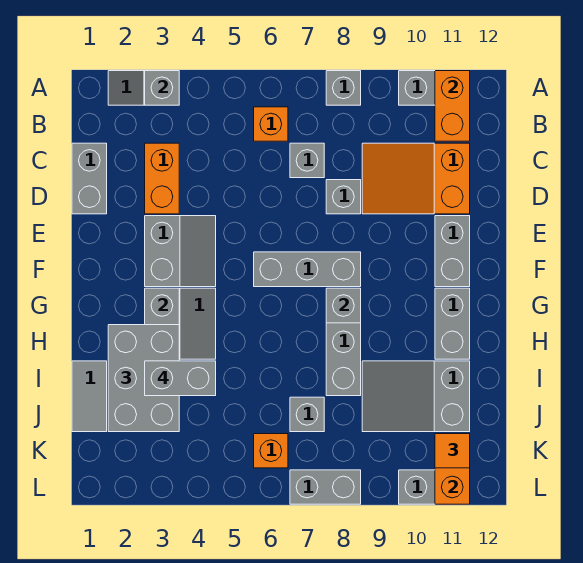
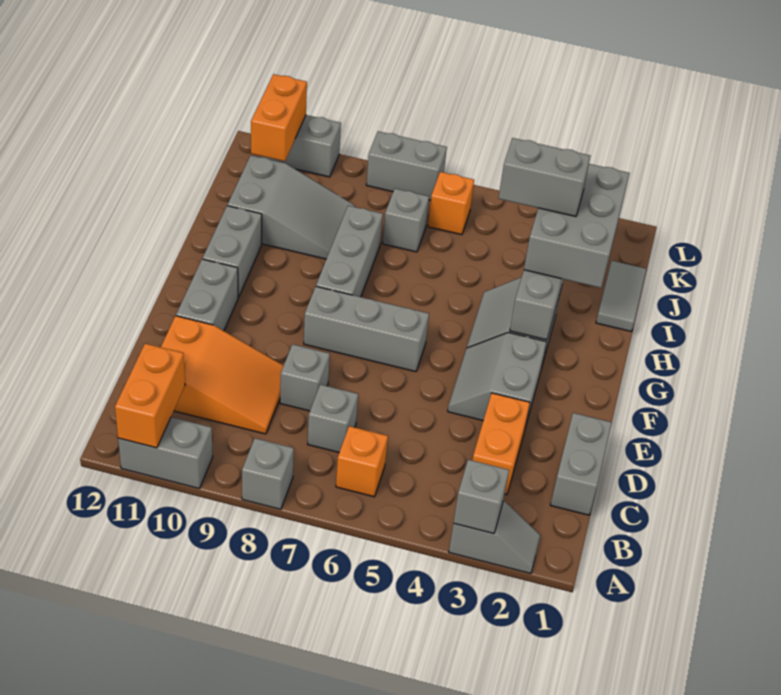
grey brick G8 level 2 -> none
orange tile K11 level 3 -> none

